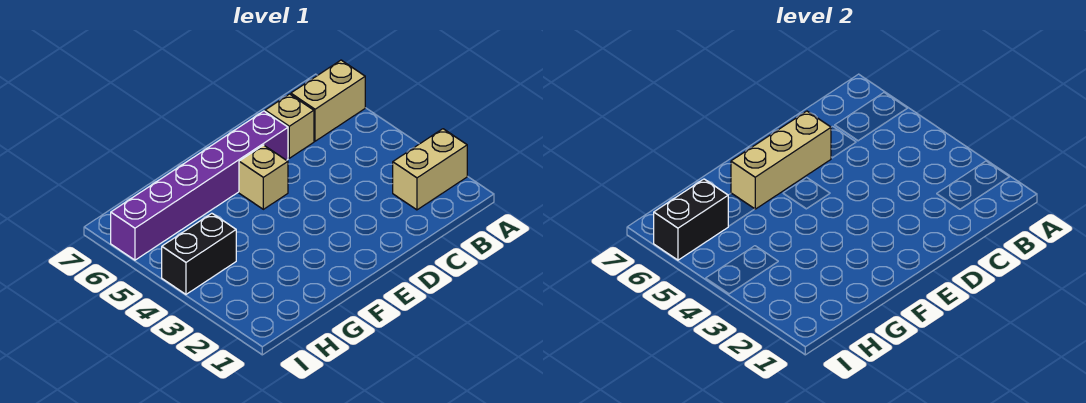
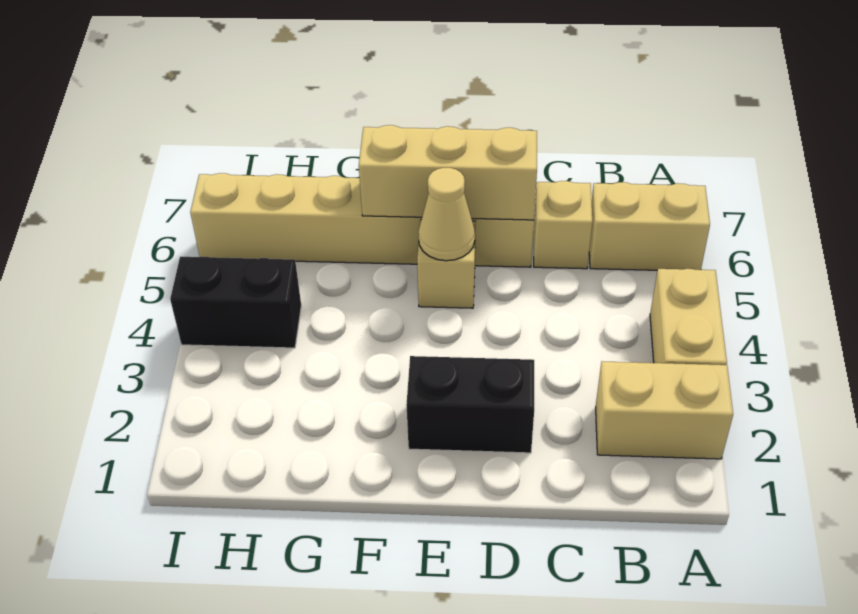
none -> tan brick A3:A4 level 1
purple brick D6:I6 level 1 -> tan brick D6:I6 level 1
none -> tan cone E5 level 2
black brick H6:I6 level 2 -> black brick D2:E2 level 1

